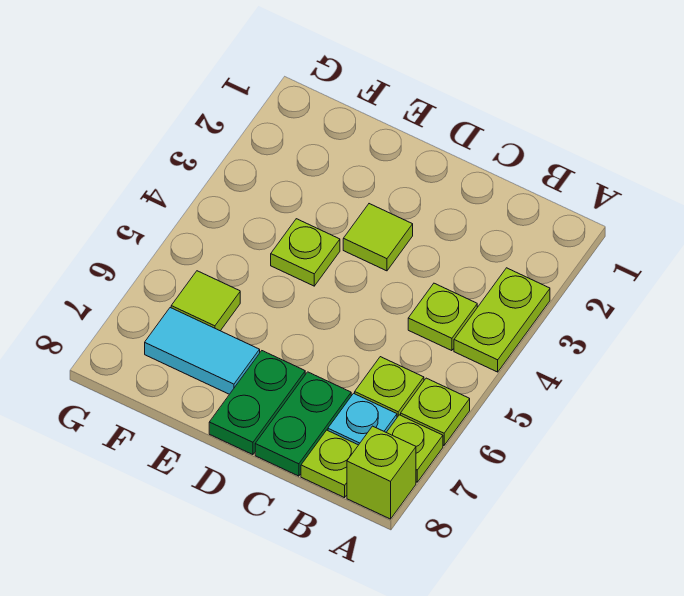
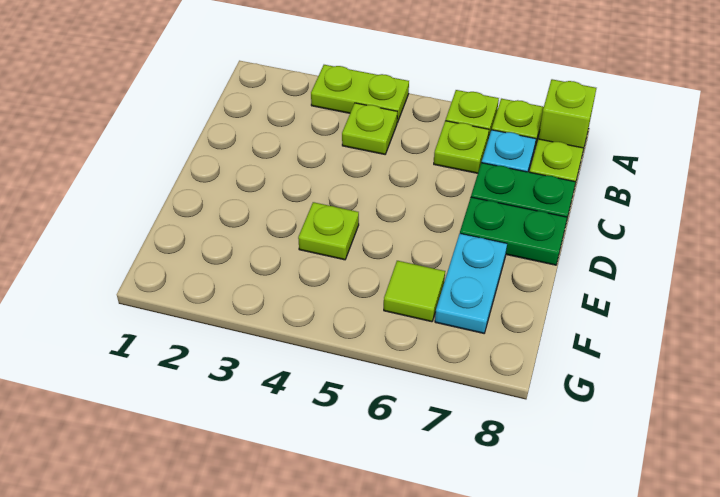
lime tile D3 level 1 -> none
cyan tile E7:F7 level 1 -> cyan plate E7:F7 level 1

